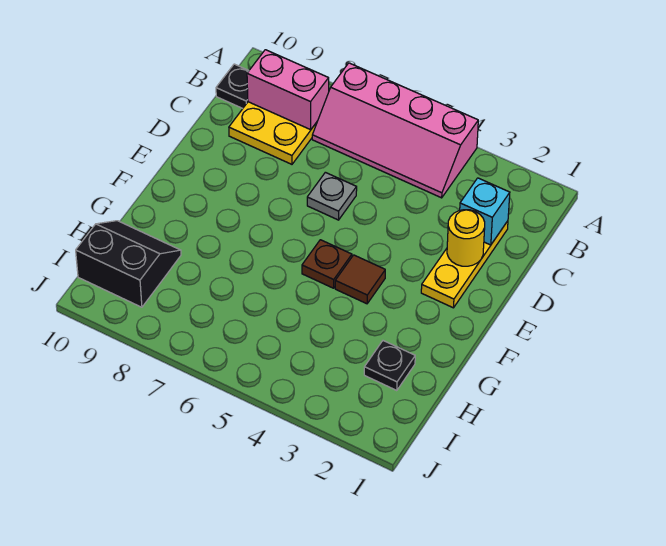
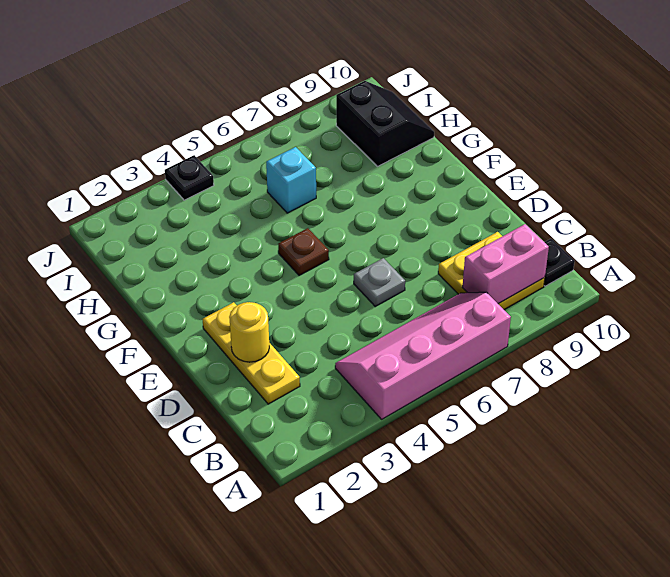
cyan brick C2 level 2 -> cyan brick H6 level 1
brown tile F4 level 1 -> none
black plate H2 level 1 -> black plate J4 level 1
black slope H9:I10 level 1 top I -> black slope H9:I10 level 1 top 9

